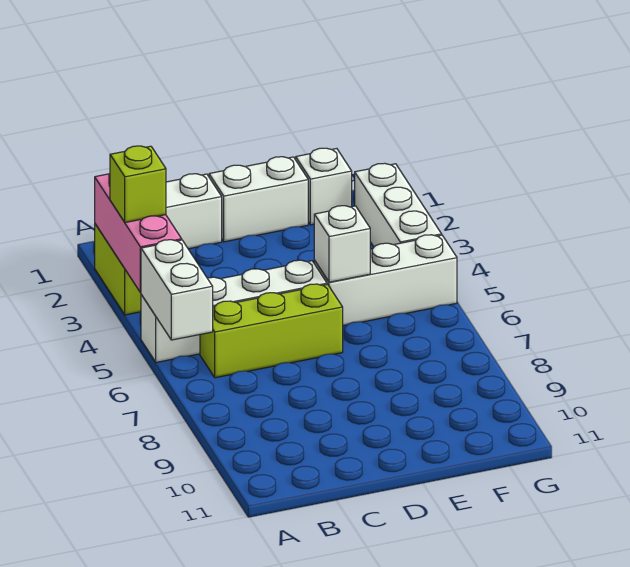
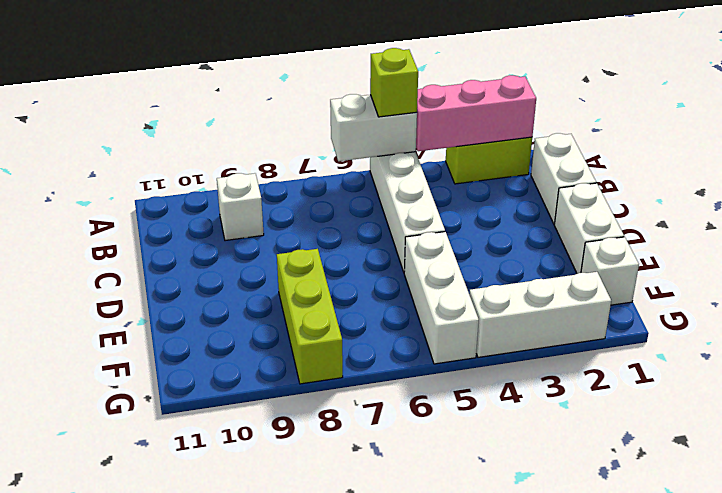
lime brick A3 level 3 -> lime brick A5 level 3
lime brick B6:D6 level 1 -> lime brick E8:G8 level 1
white brick E5 level 2 -> white brick B9 level 1

